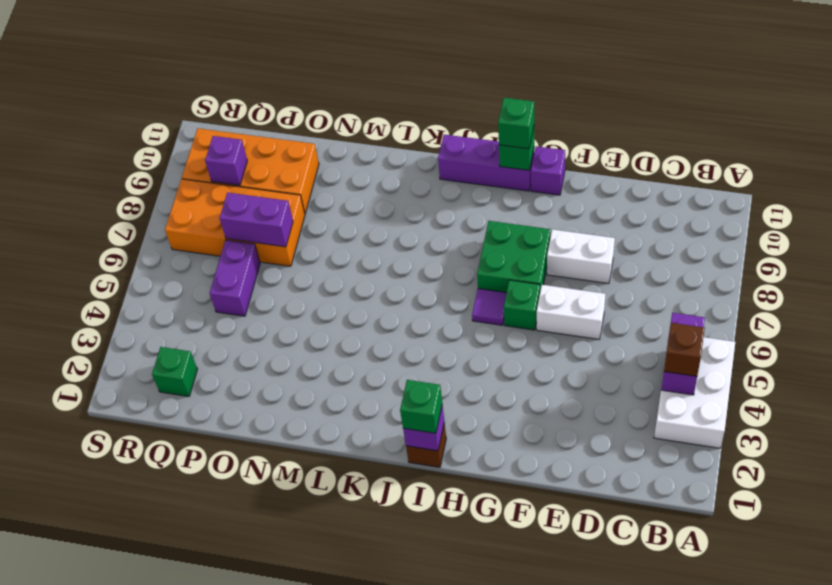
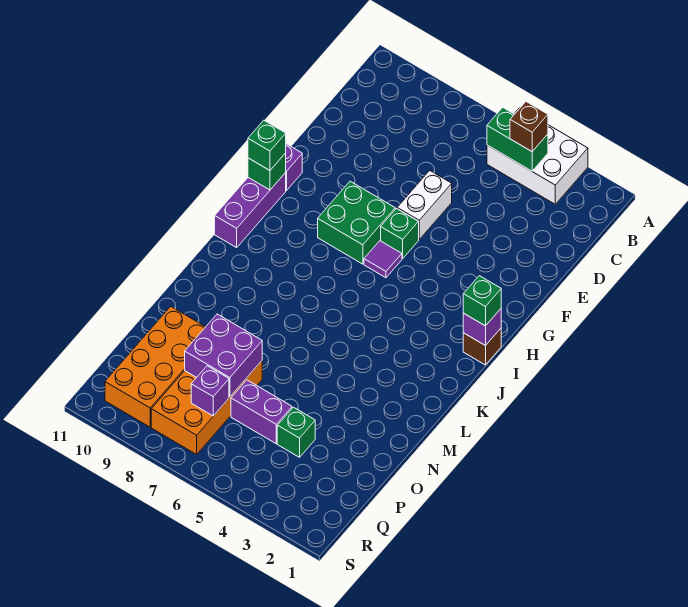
purple brick B4:B5 level 2 -> green brick B4:B5 level 2
white brick E8:F8 level 1 -> none
purple brick O7:P7 level 2 -> purple brick O7:P8 level 2
green brick Q2 level 1 -> green brick P4 level 1
purple brick Q9 level 2 -> purple brick Q7 level 2

